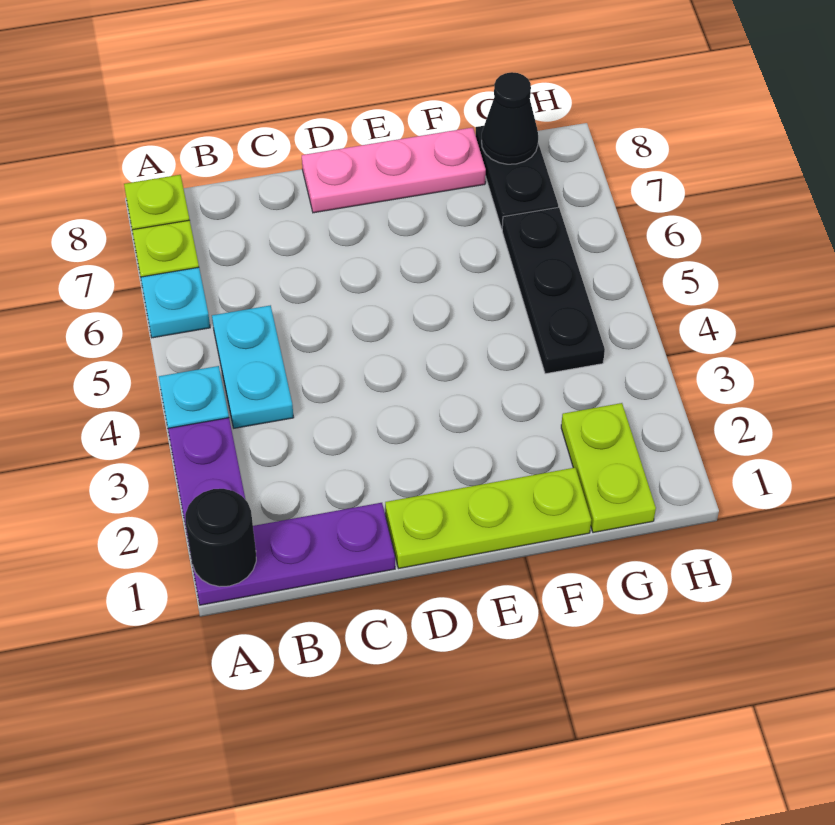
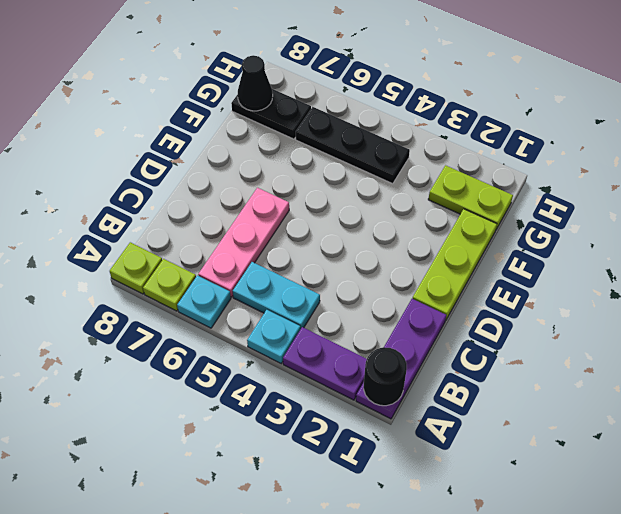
pink plate D8:F8 level 1 -> pink plate B6:D6 level 1

